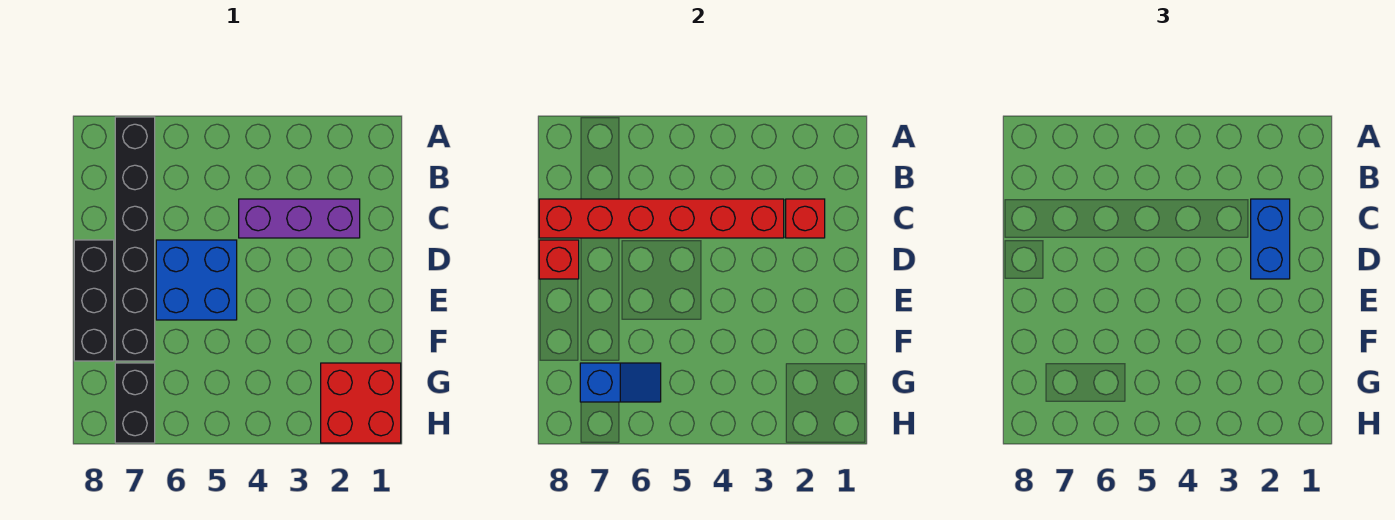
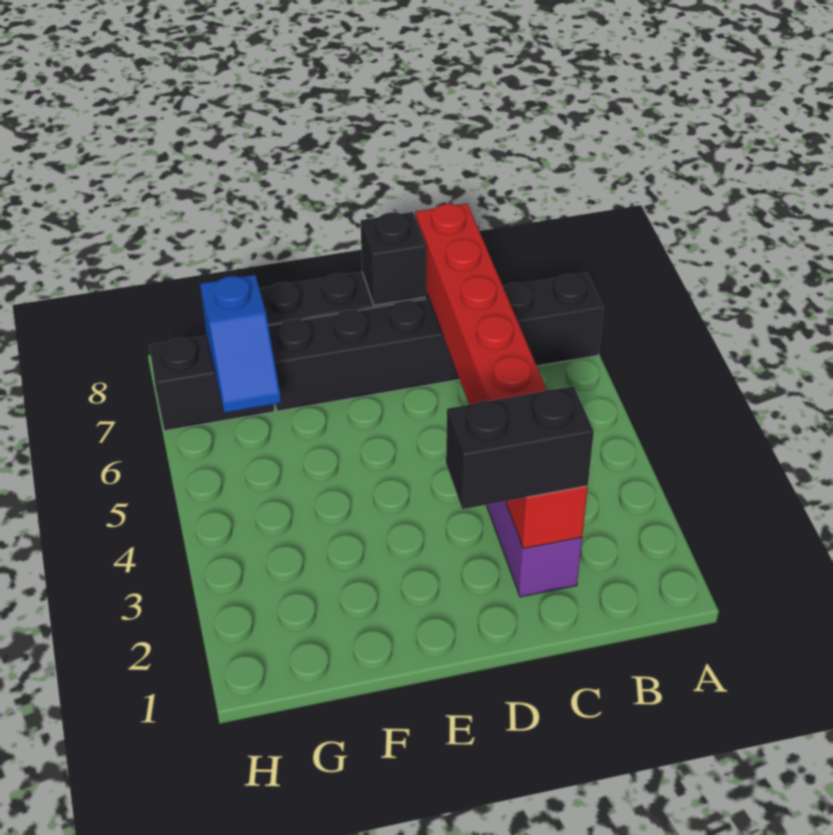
blue brick C2:D2 level 3 -> black brick C2:D2 level 3
blue brick D5:E6 level 1 -> none
red brick D8 level 2 -> black brick D8 level 2
red brick G1:H2 level 1 -> none

